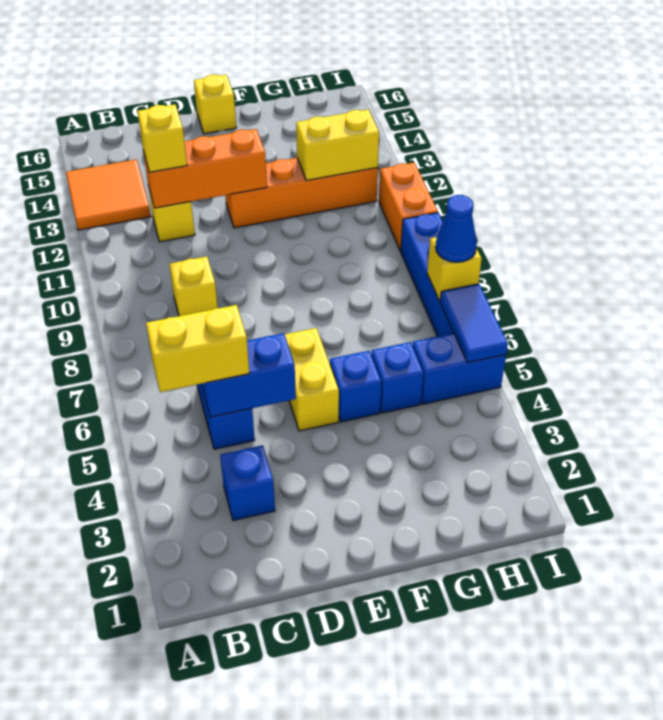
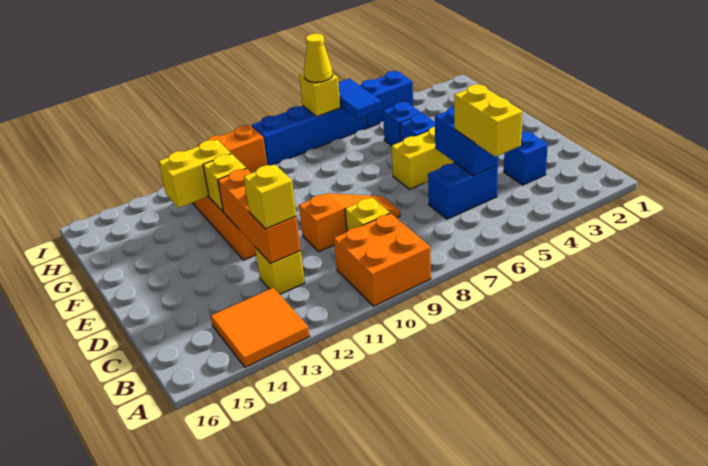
none -> orange brick A9:B10 level 1
none -> orange slope D8:D10 level 1 top 10
yellow brick E16 level 1 -> yellow brick F12 level 2
yellow brick G12:H12 level 2 -> yellow brick G12:G13 level 2
blue brick H5:I5 level 1 -> blue brick I4:I5 level 1
blue tile I5:I6 level 2 -> blue tile H6:I6 level 2
blue cone I7 level 3 -> yellow cone I7 level 3

